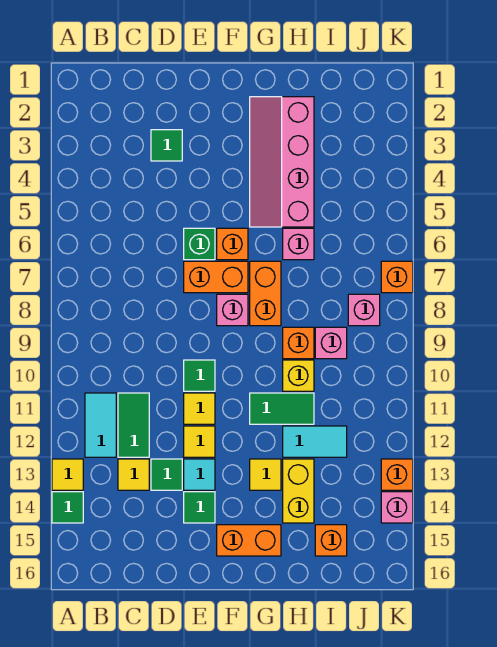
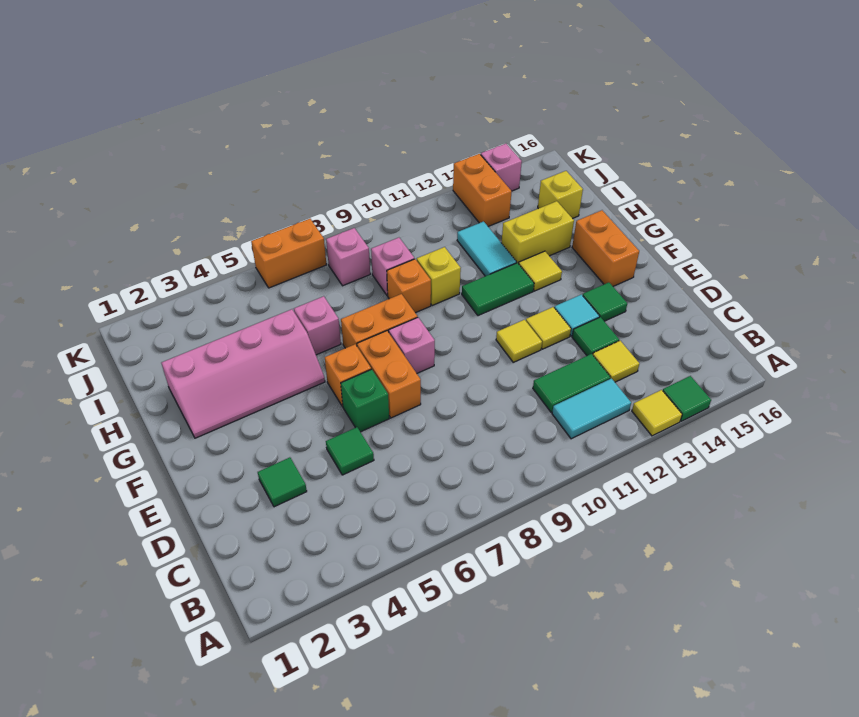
green tile E10 level 1 -> green tile D5 level 1
green tile G11:H11 level 1 -> green tile G11:G12 level 1
orange brick I15 level 1 -> yellow brick I15 level 1
orange brick K7 level 1 -> orange brick K6:K7 level 1
orange brick K13 level 1 -> orange brick J13:K13 level 1

